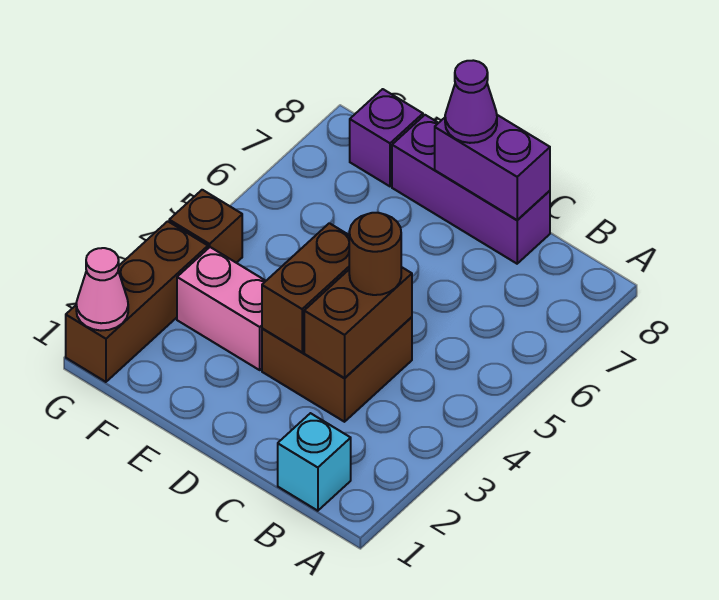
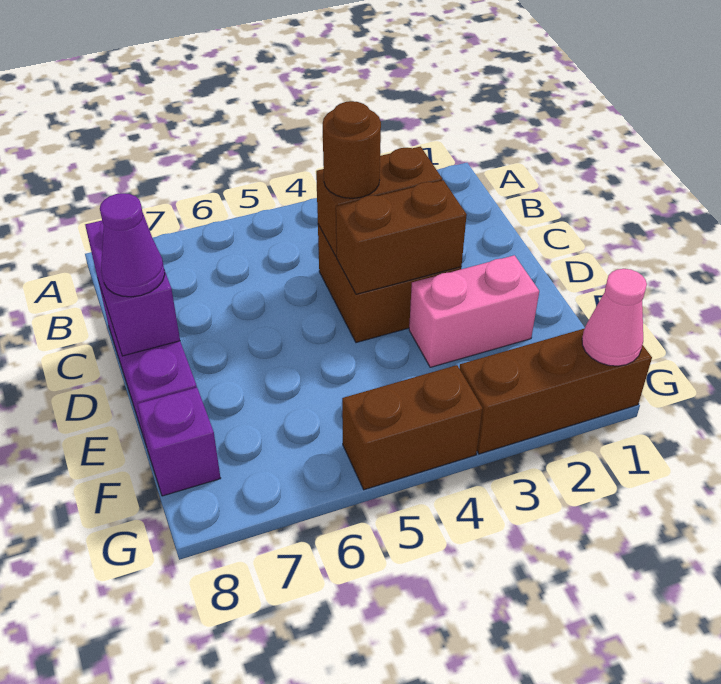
cyan brick B1 level 1 -> none
pink brick E3:F3 level 1 -> pink brick E2:E3 level 1
brown brick G4 level 1 -> brown brick G4:G5 level 1

